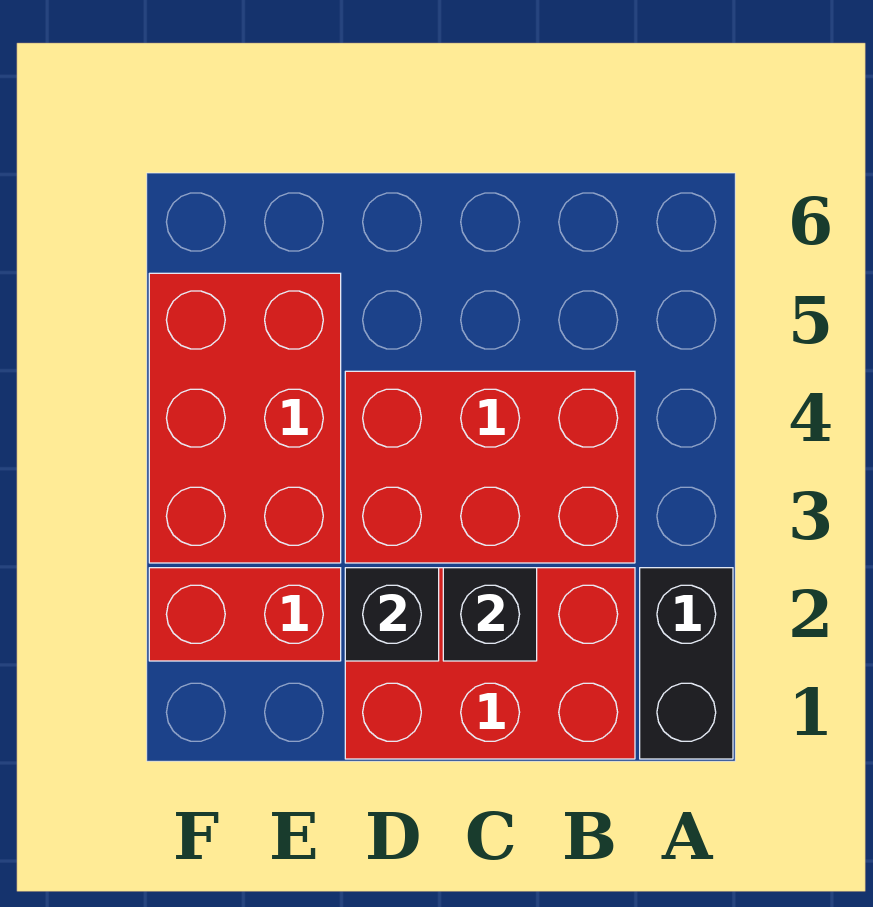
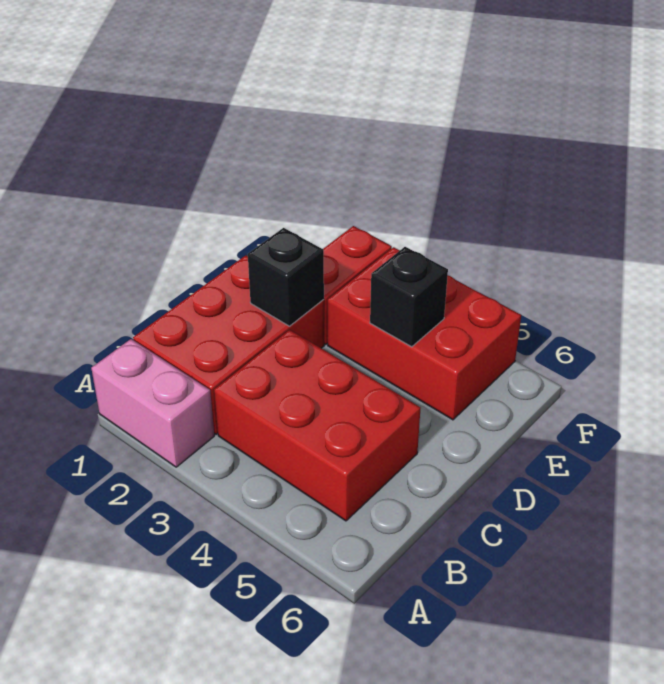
black brick A1:A2 level 1 -> pink brick A1:A2 level 1
red brick B3:D4 level 1 -> red brick B3:C5 level 1
black brick C2 level 2 -> black brick E4 level 2

